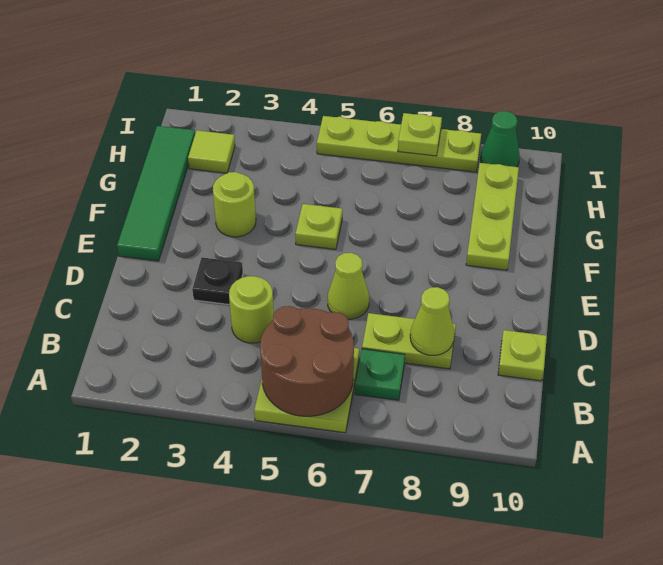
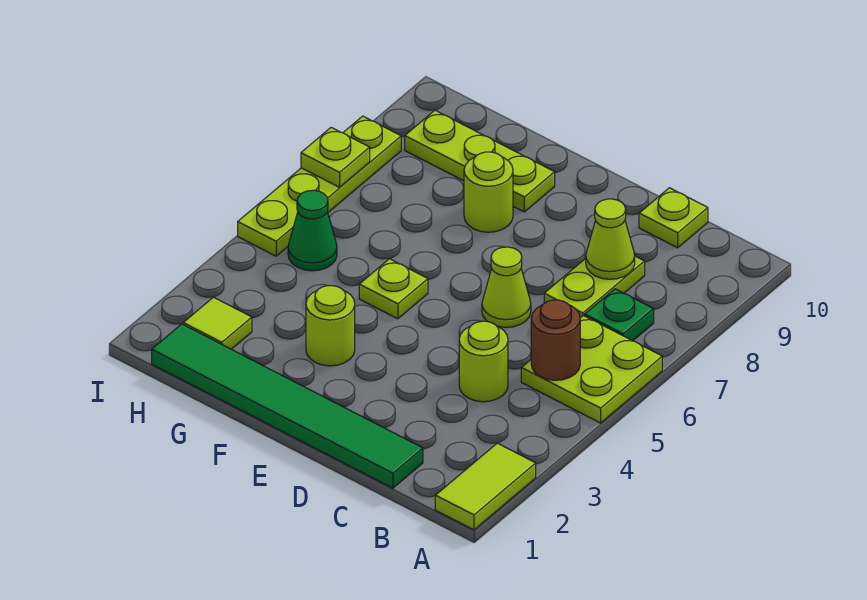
none -> lime tile A1:A2 level 1
brown round brick A5:B6 level 2 -> brown round brick B5 level 2
black plate D3 level 1 -> none
green tile E1:H1 level 1 -> green tile C1:H1 level 1
none -> lime round brick F8 level 1
green cone I9 level 1 -> green cone H5 level 1

